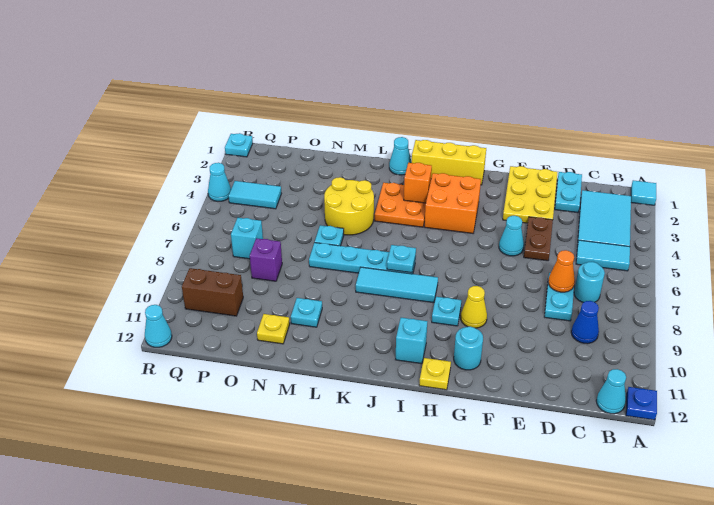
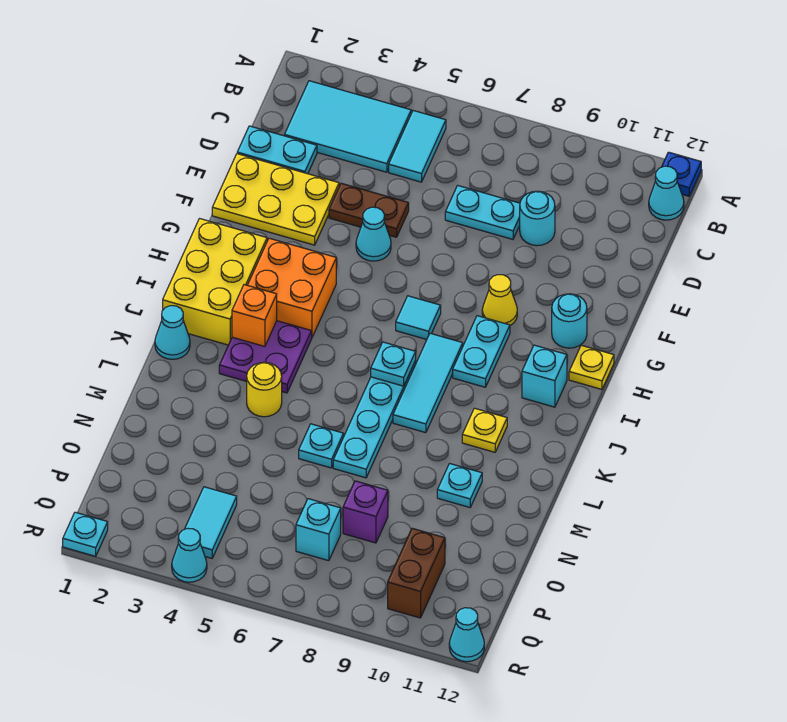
cyan tile A1 level 1 -> cyan tile H7 level 1
cyan round brick C7 level 1 -> cyan round brick D9 level 1
blue cone C9 level 1 -> none
orange cone D7 level 2 -> none
yellow brick H1:J1 level 1 -> yellow brick H1:J2 level 1
cyan plate H9 level 1 -> cyan plate H9:I9 level 1
orange plate J3:K4 level 1 -> purple plate J3:K4 level 1
yellow round brick L4:M5 level 1 -> yellow round brick L4 level 1
yellow plate N11 level 1 -> yellow plate K10 level 1

